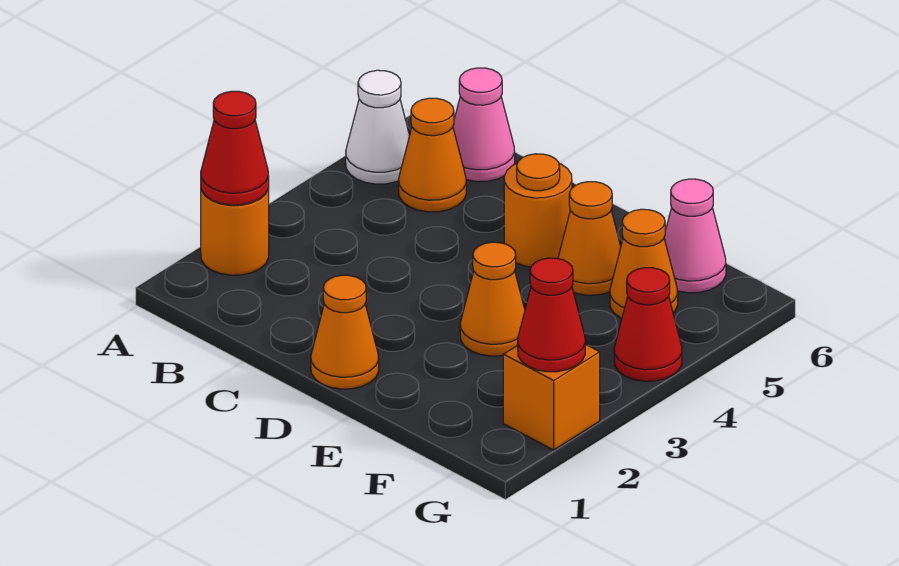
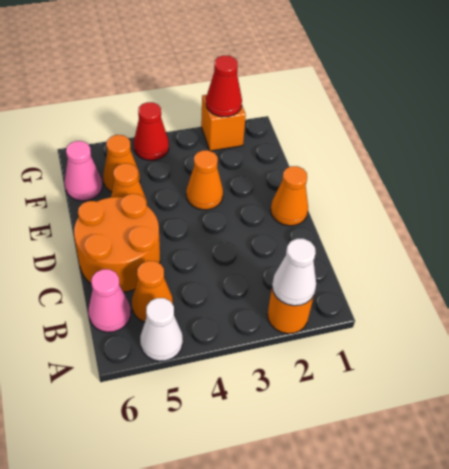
red cone A2 level 2 -> white cone A2 level 2
orange round brick D5 level 1 -> orange round brick C5:D6 level 1

